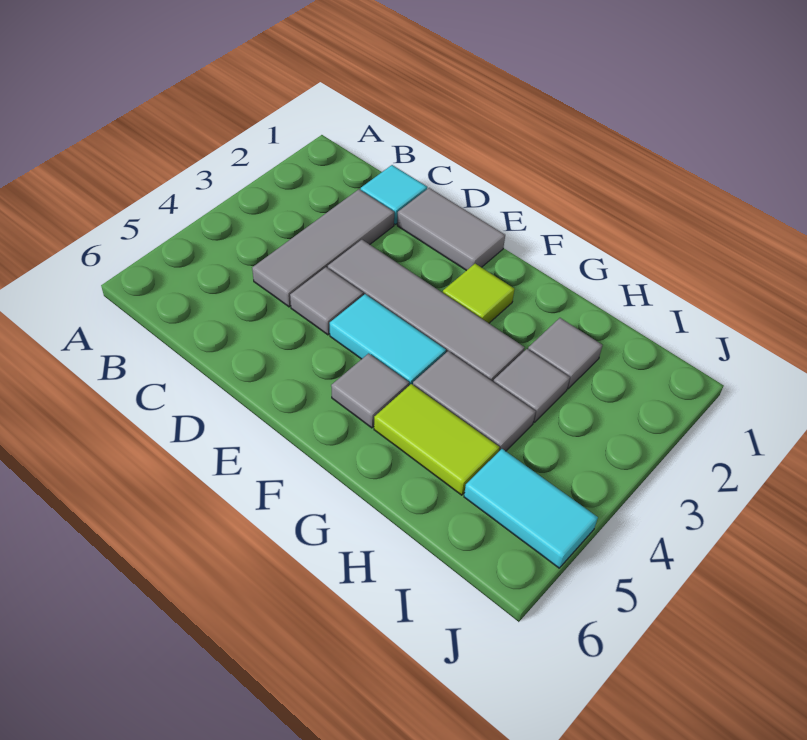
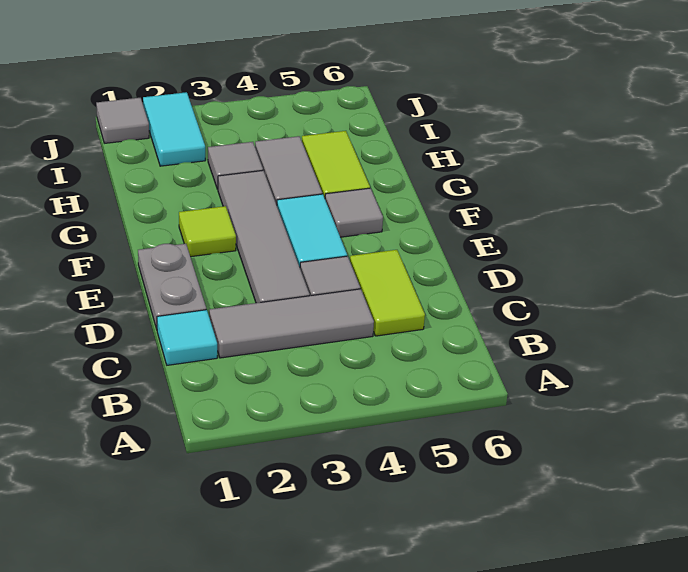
none -> lime tile C5:D5 level 1
grey tile D1:E1 level 1 -> grey plate D1:E1 level 1
grey tile H2 level 1 -> grey tile J1 level 1
cyan tile I5:J5 level 1 -> cyan tile I2:J2 level 1

